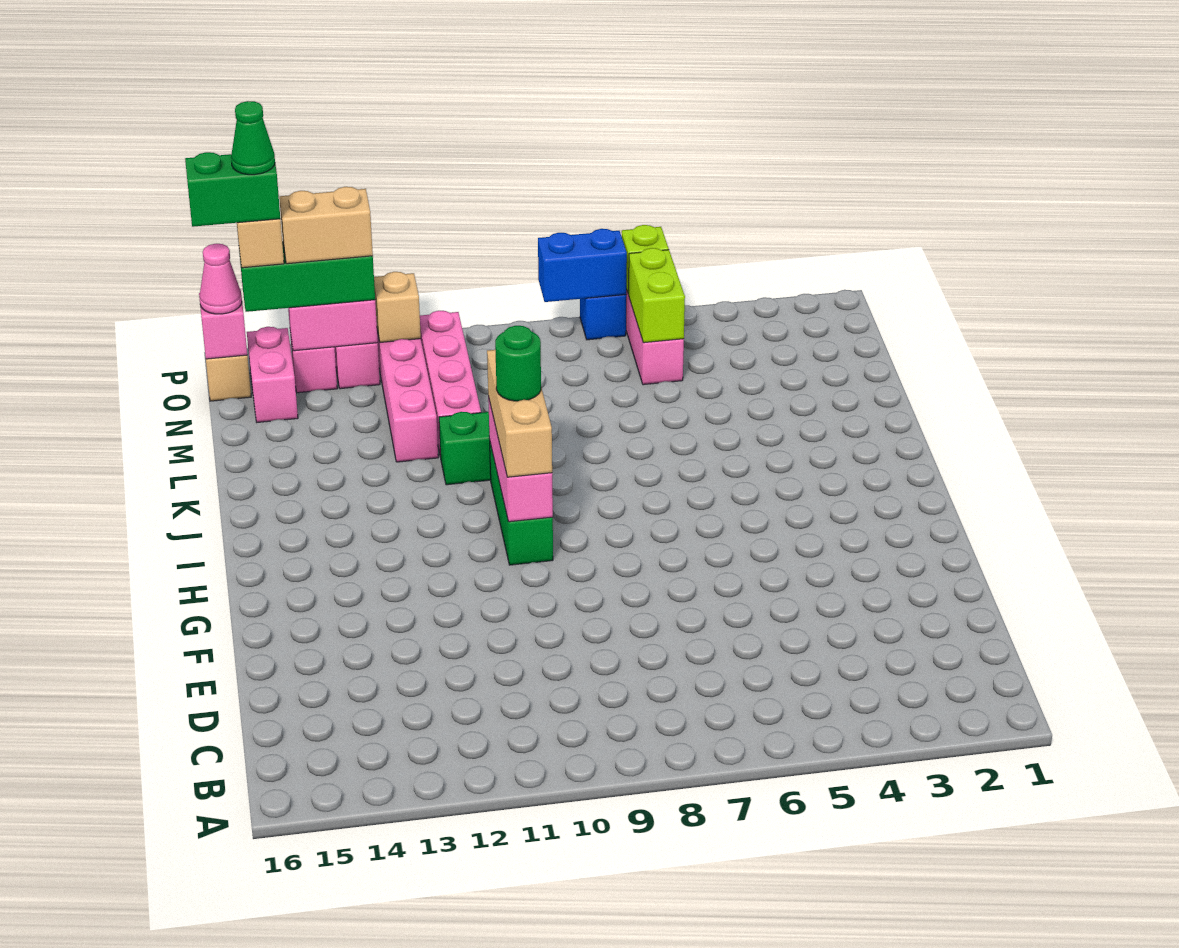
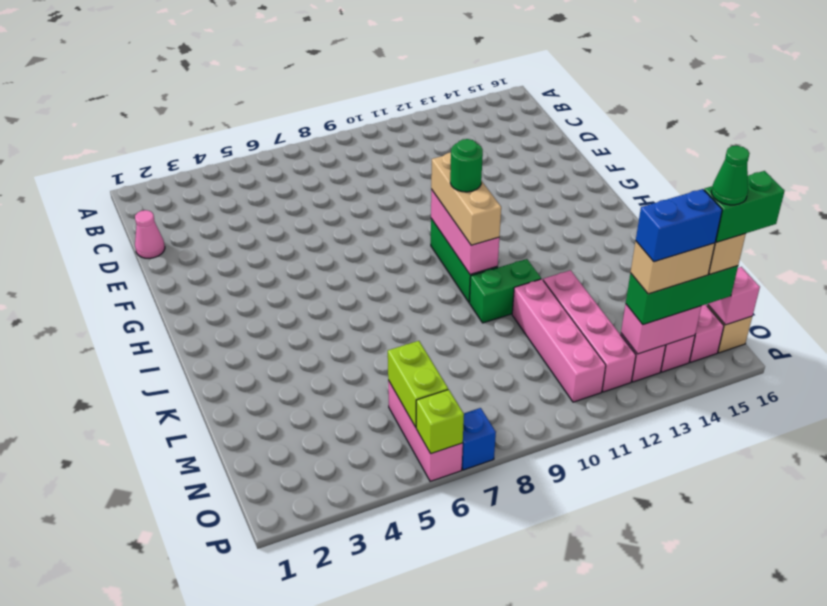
tan brick O12 level 2 -> none
pink cone O16 level 3 -> pink cone D1 level 1
blue brick P7:P8 level 2 -> blue brick O13:O14 level 5

